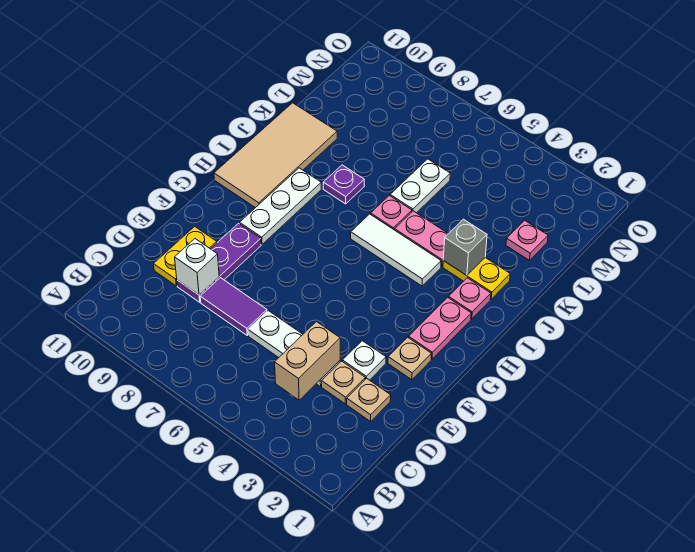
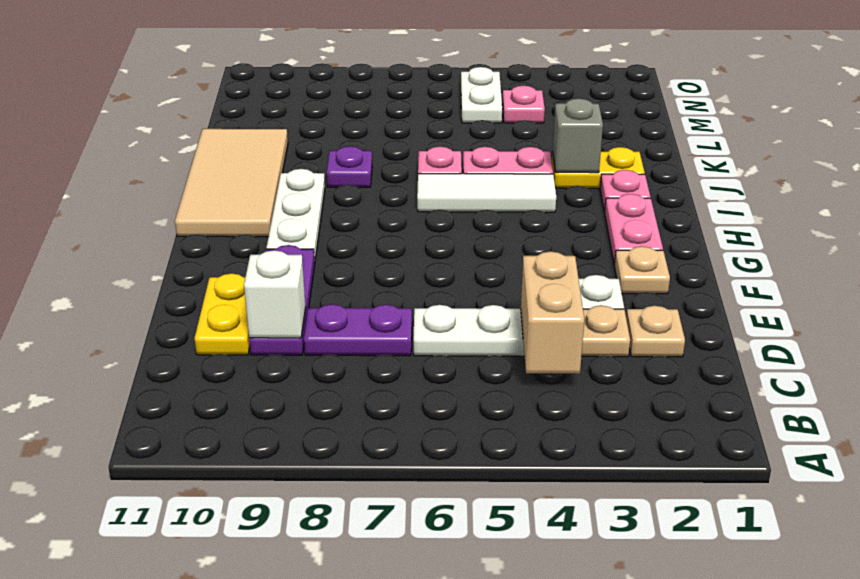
purple tile D7:D8 level 1 -> purple plate D7:D8 level 1
white plate K6:L6 level 1 -> white plate M5:N5 level 1
pink plate L2 level 1 -> pink plate M4 level 1

